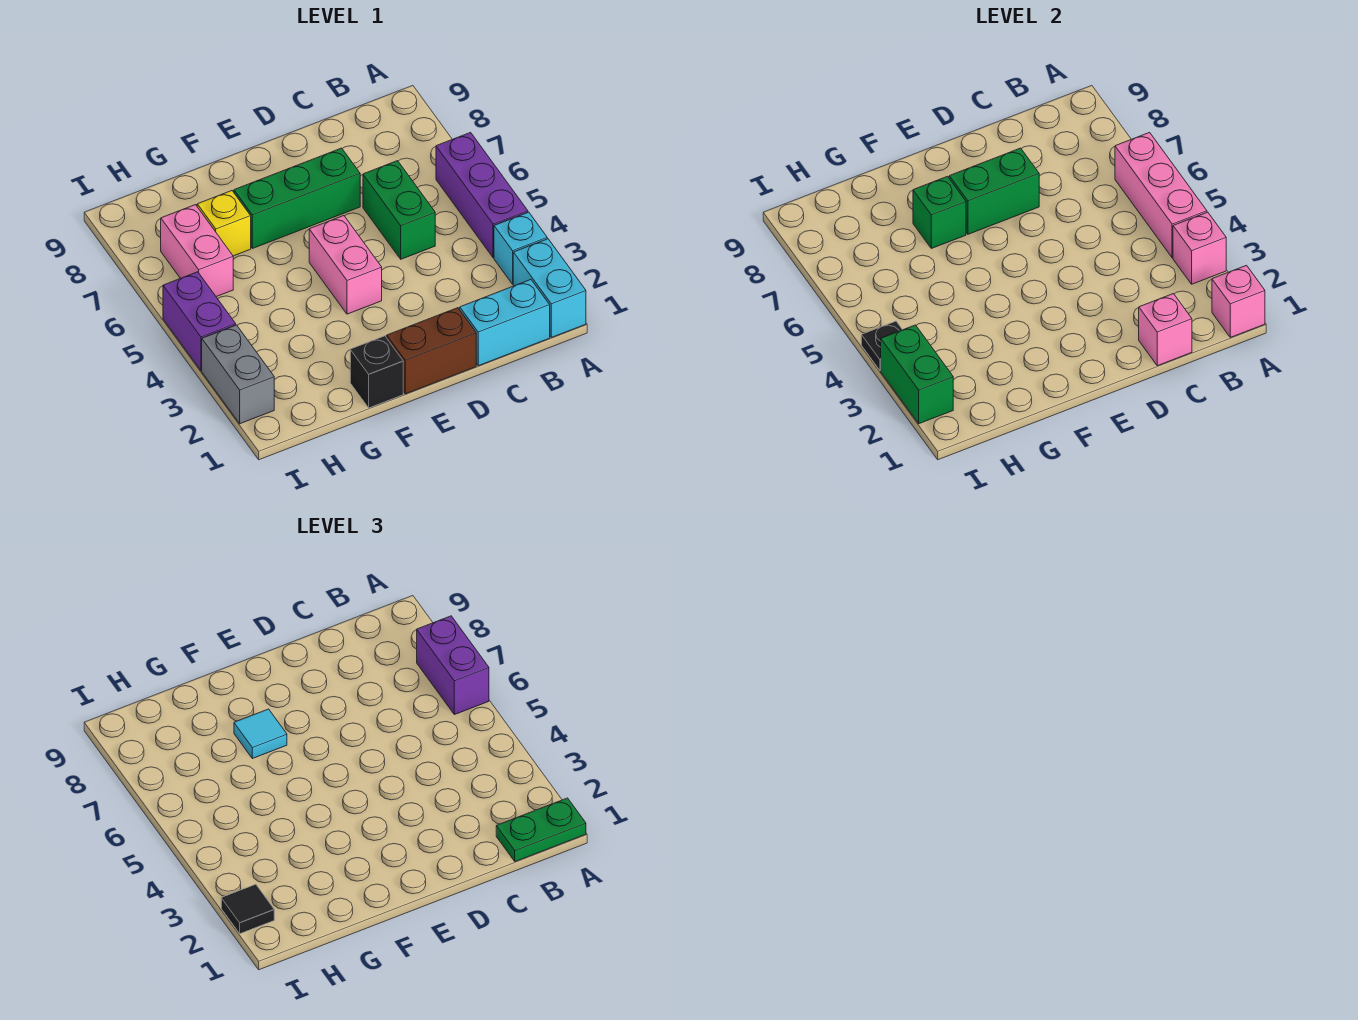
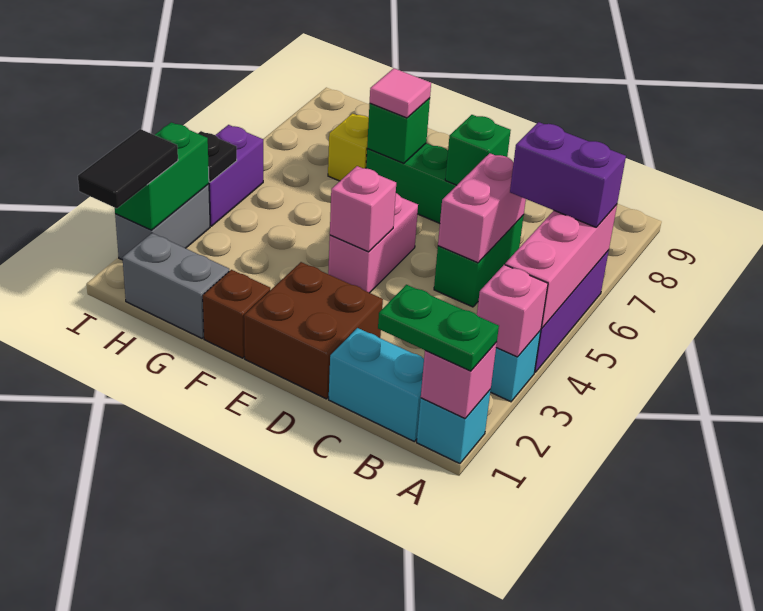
cyan brick A1:A2 level 1 -> cyan brick A1 level 1
purple brick A6:A7 level 3 -> purple brick A6:B6 level 3
pink brick C1 level 2 -> pink brick E4 level 2
brown brick D1:E1 level 1 -> brown brick D1:E2 level 1
green brick D7:E7 level 2 -> green brick D7 level 2
black brick F1 level 1 -> brown brick F1 level 1
cyan tile F7 level 3 -> pink tile F7 level 3
none -> grey brick G1:H1 level 1
pink brick H6:H7 level 1 -> pink brick C5:C6 level 2
black tile I2 level 3 -> black tile I1:I2 level 3

